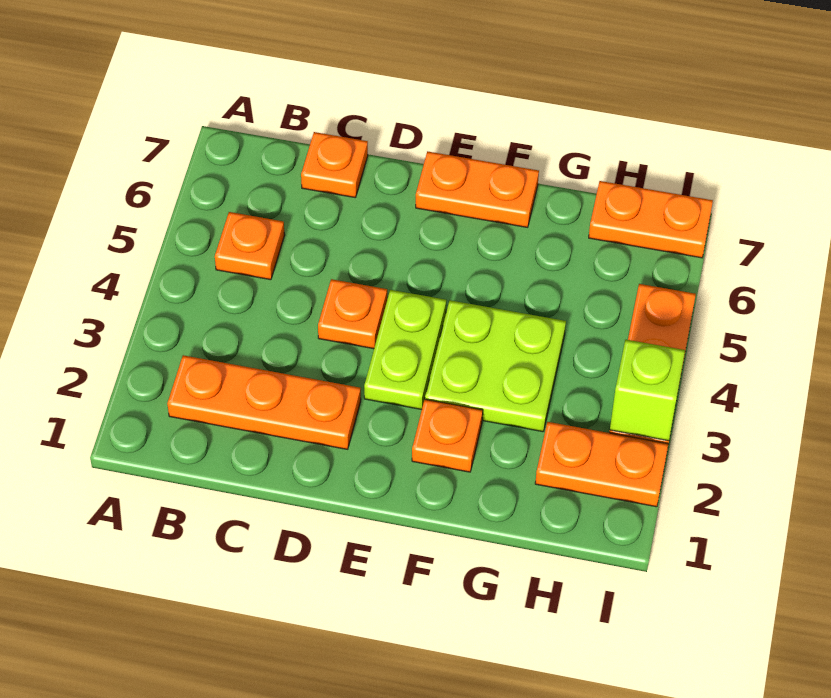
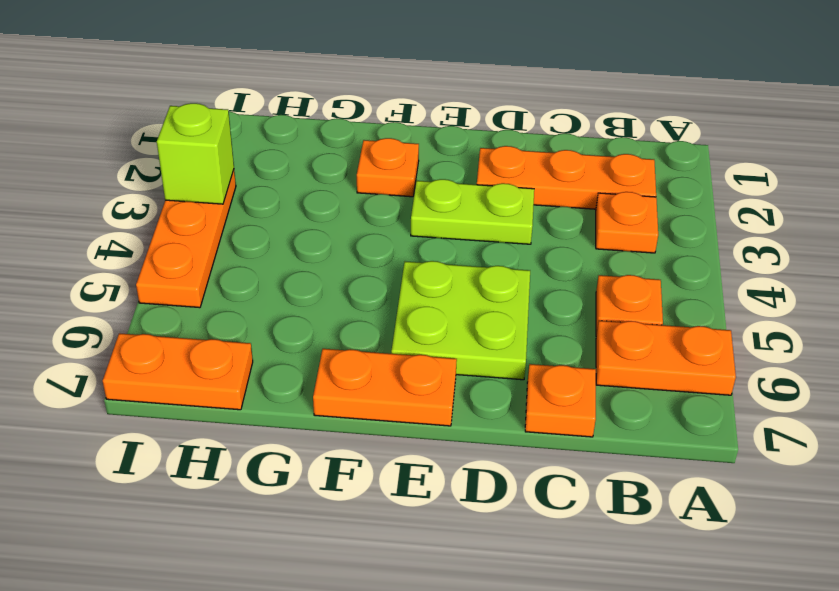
orange plate D4 level 1 -> orange plate B3 level 1
lime plate E3:E4 level 1 -> lime plate D3:E3 level 1
lime plate F3:G4 level 1 -> lime plate D5:E6 level 1
orange plate H2:I2 level 1 -> orange plate A6:B6 level 1

